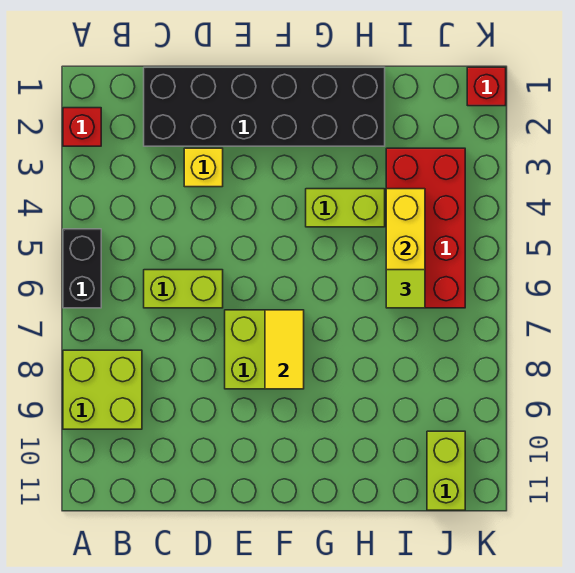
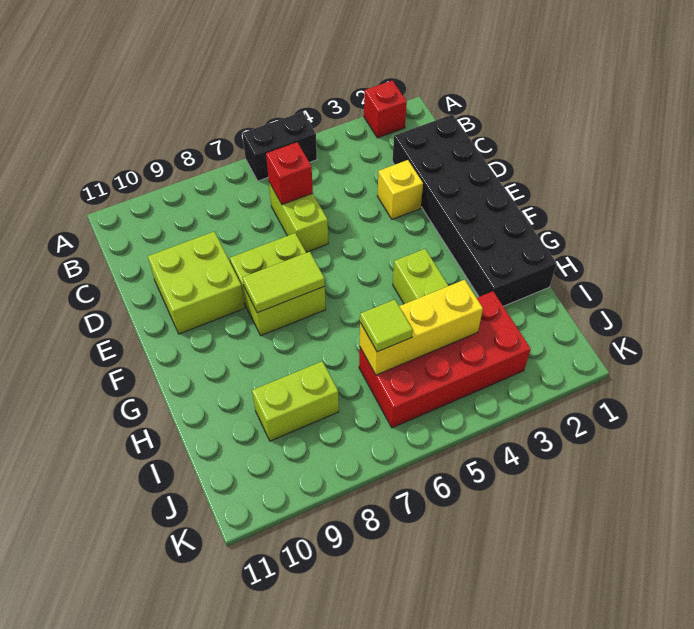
lime brick A8:B9 level 1 -> lime brick D9:E10 level 1
yellow tile F7:F8 level 2 -> lime tile F7:F8 level 2
lime brick J10:J11 level 1 -> lime brick I8:I9 level 1
red brick K1 level 1 -> red brick C6 level 2

